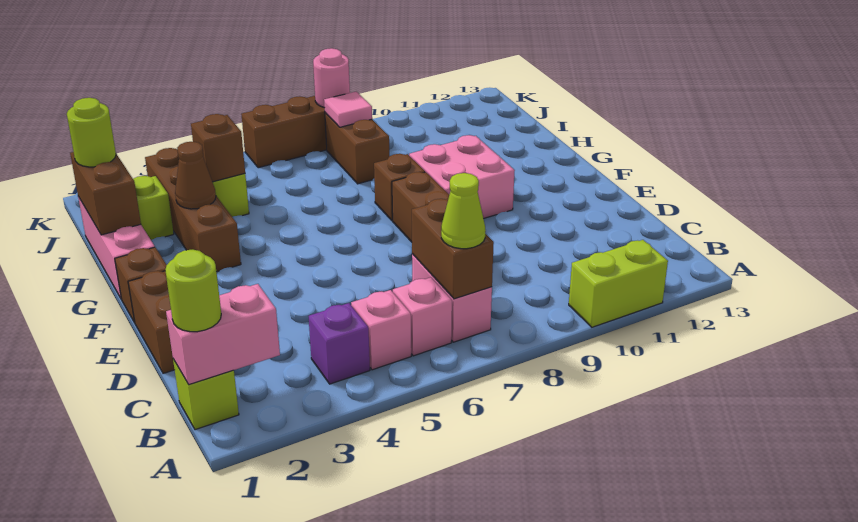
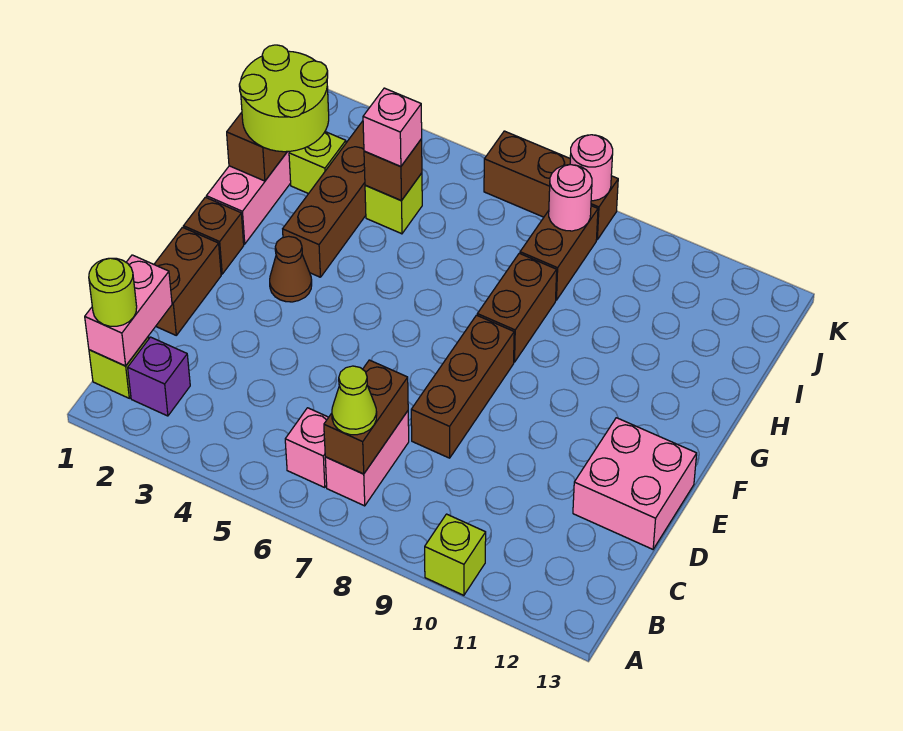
lime brick A10:A11 level 1 -> lime brick A10 level 1
pink brick B1:B2 level 2 -> pink brick B1:C1 level 2
purple brick B4 level 1 -> purple brick B2 level 1
pink brick B5 level 1 -> pink brick I4 level 3
pink brick F9:G10 level 1 -> pink brick D12:E13 level 1
brown brick G8 level 1 -> brown brick G8:H8 level 1
brown cone H3 level 2 -> brown cone F3 level 1
lime round brick I1 level 3 -> lime round brick H1:I2 level 3
pink tile J8 level 2 -> pink round brick J8 level 2

